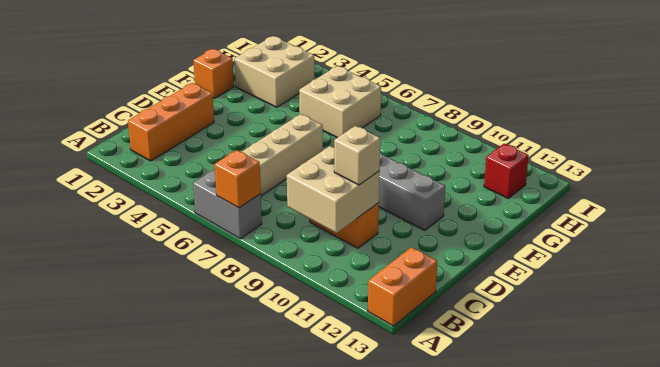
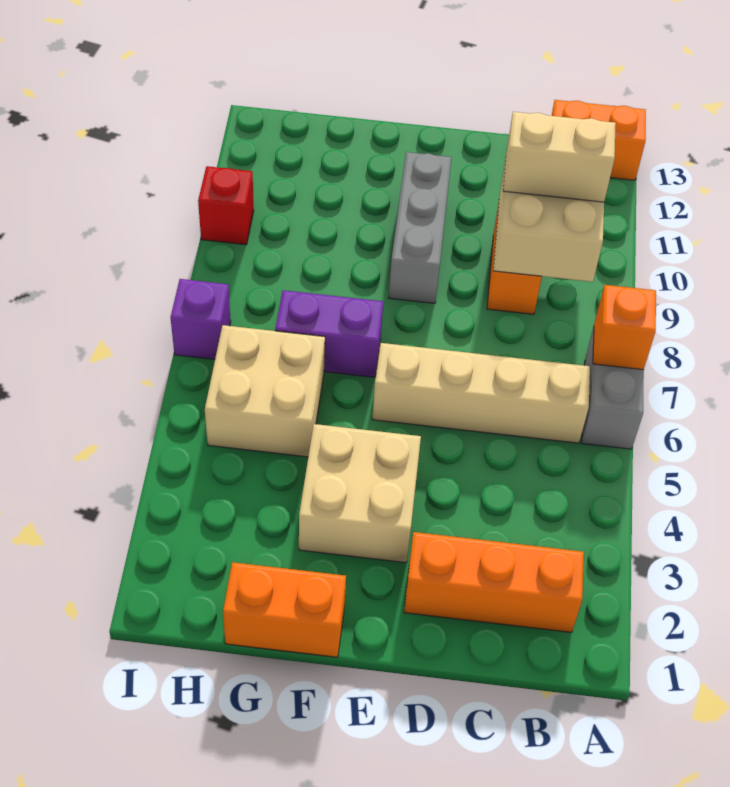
tan brick C10 level 3 -> tan brick B10:C10 level 3
orange brick F1 level 1 -> orange brick F1:G1 level 1
none -> purple brick F7:G7 level 1
tan brick G2:H3 level 1 -> tan brick E3:F4 level 1
red brick H12 level 1 -> red brick I10 level 1
none -> purple brick I7 level 1

